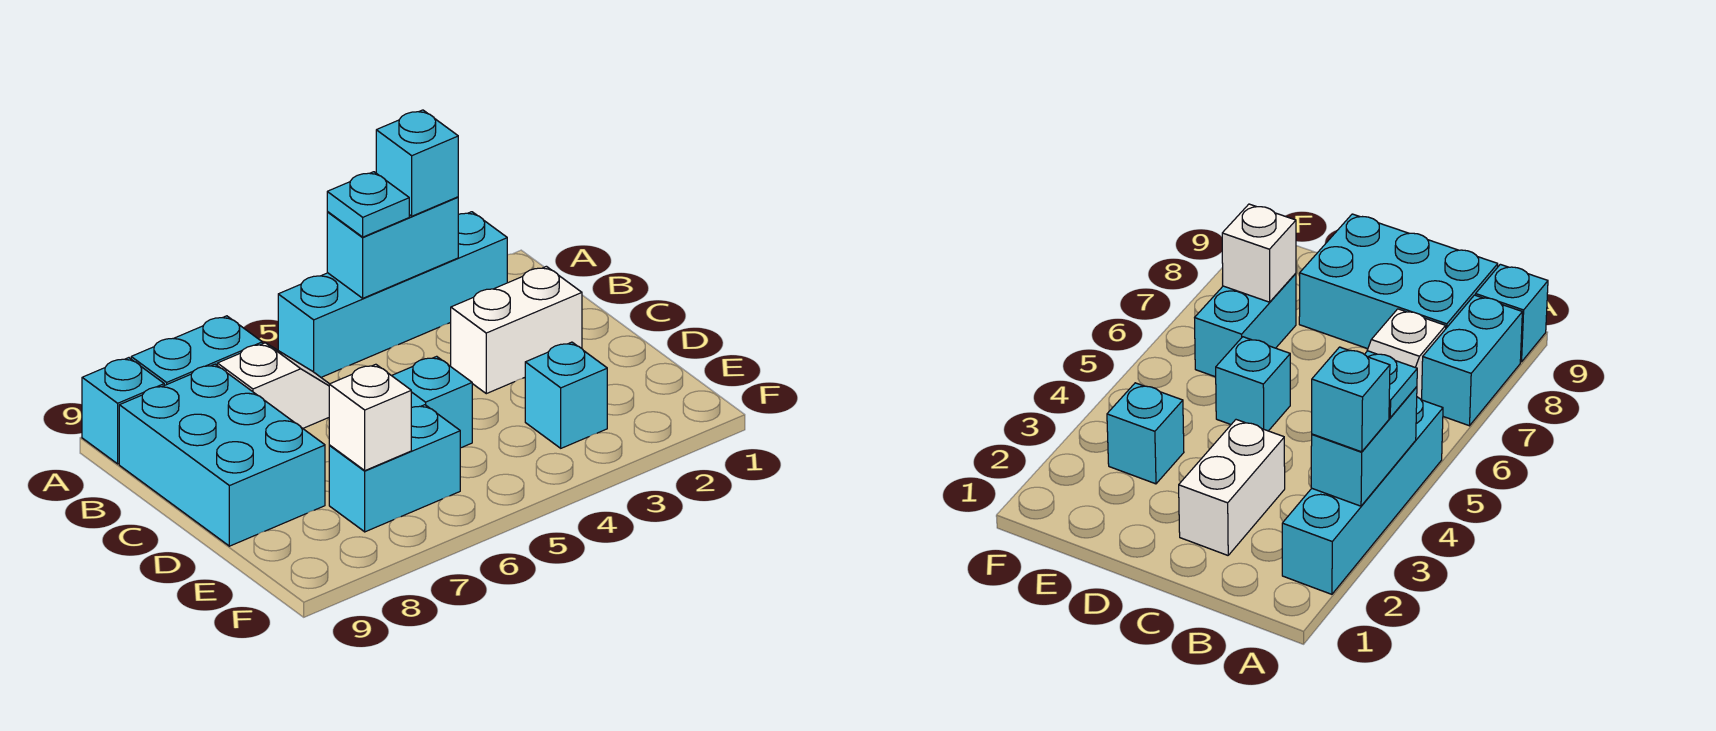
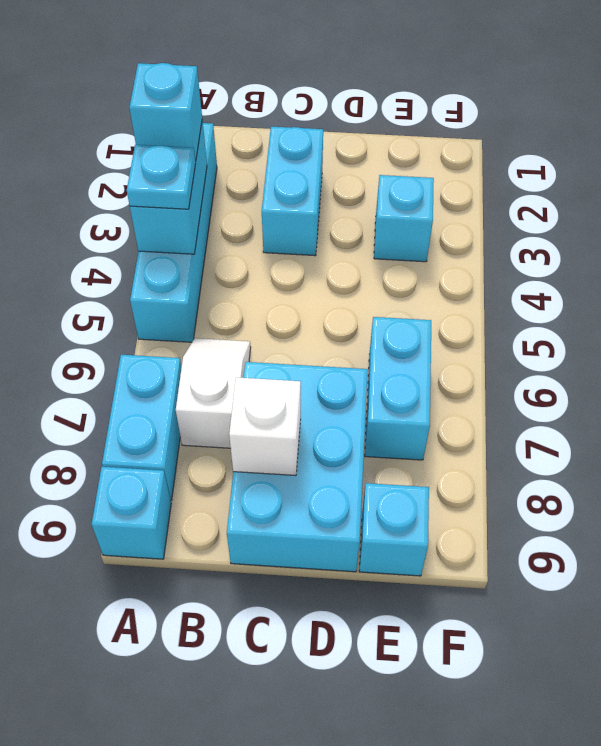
cyan brick B8:D9 level 1 -> cyan brick C7:D9 level 1
white brick C2:C3 level 1 -> cyan brick C2:C3 level 1
cyan brick D5 level 1 -> cyan brick E9 level 1
white brick E7 level 2 -> white brick C8 level 2

